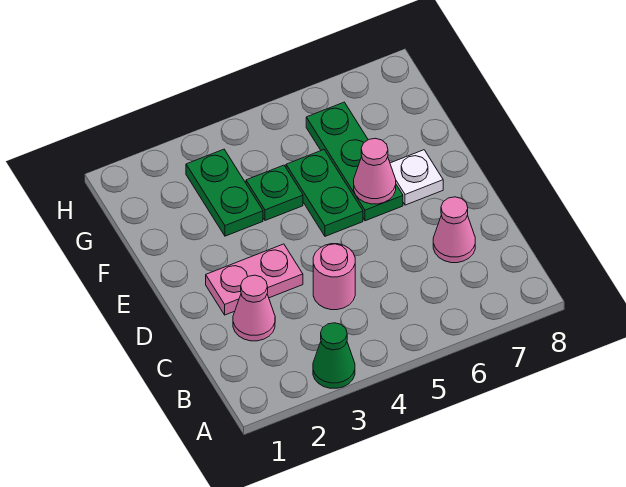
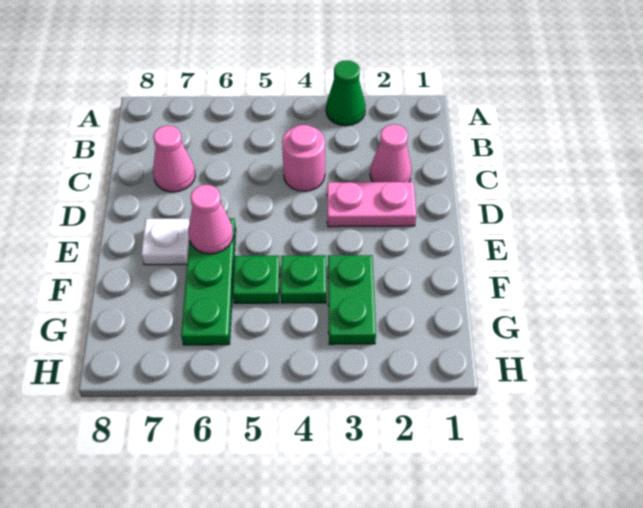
green plate E5:F5 level 1 -> green plate F5 level 1

